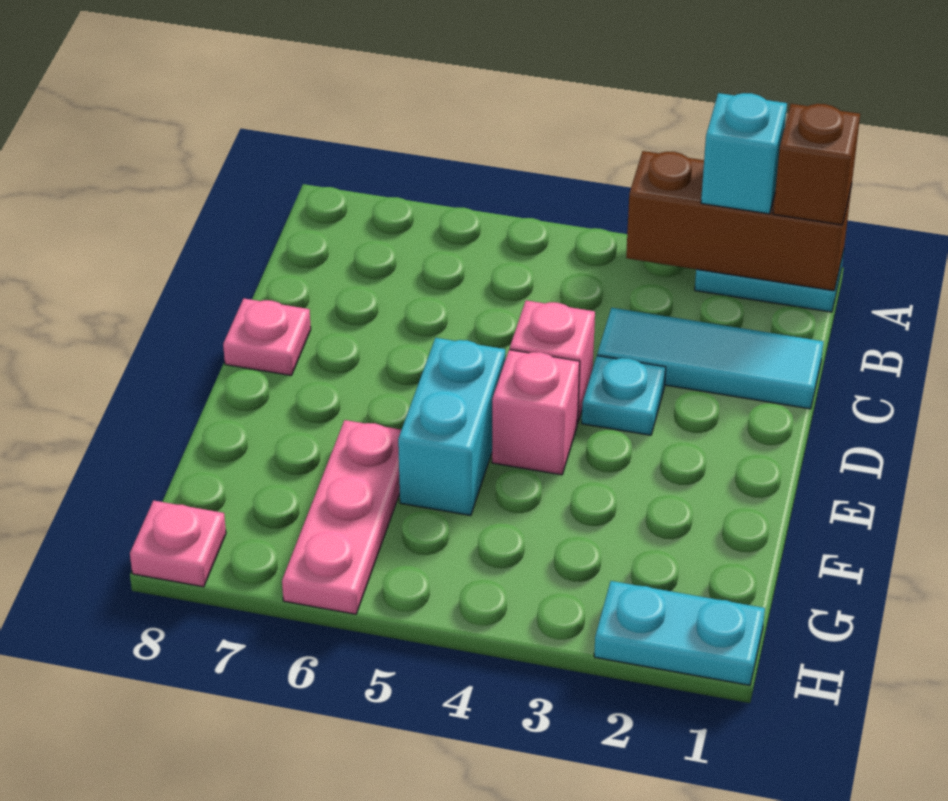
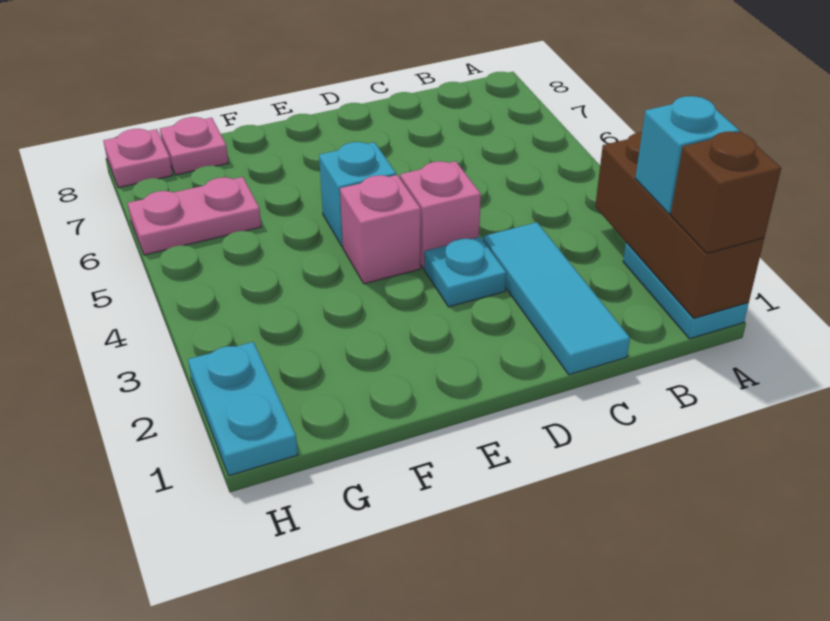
pink plate D8 level 1 -> pink plate G8 level 1
cyan brick E5:F5 level 1 -> cyan brick E5 level 1
pink plate F6:H6 level 1 -> pink plate G6:H6 level 1

